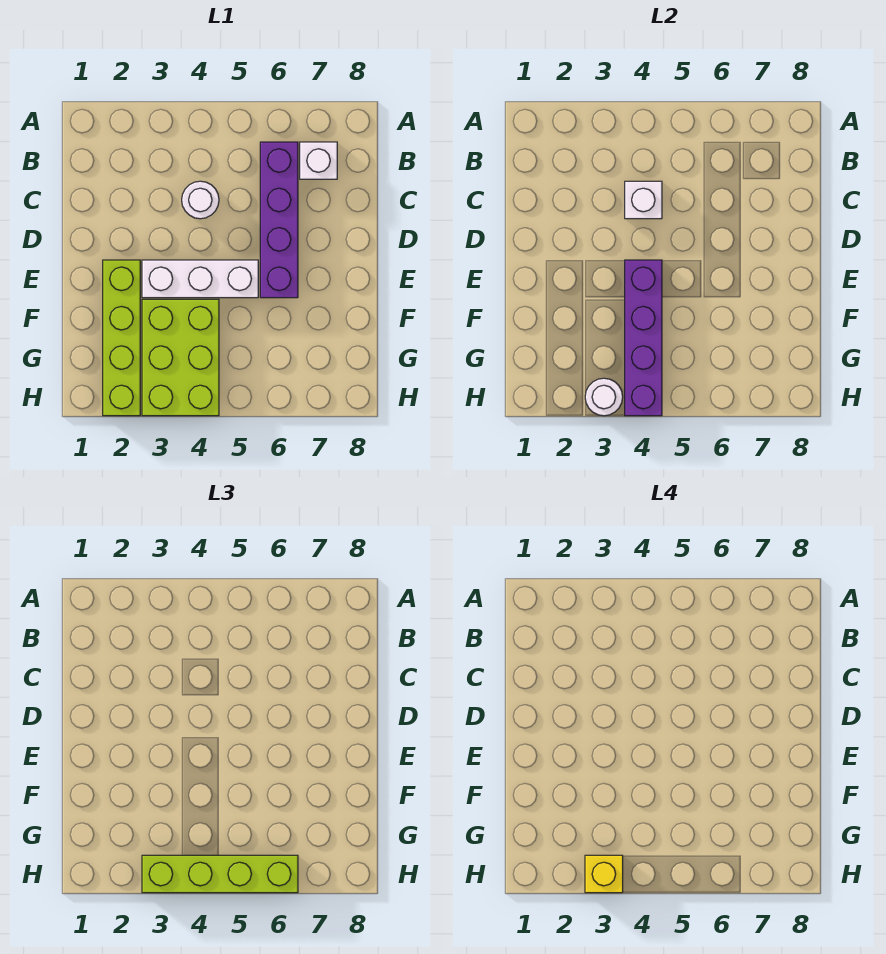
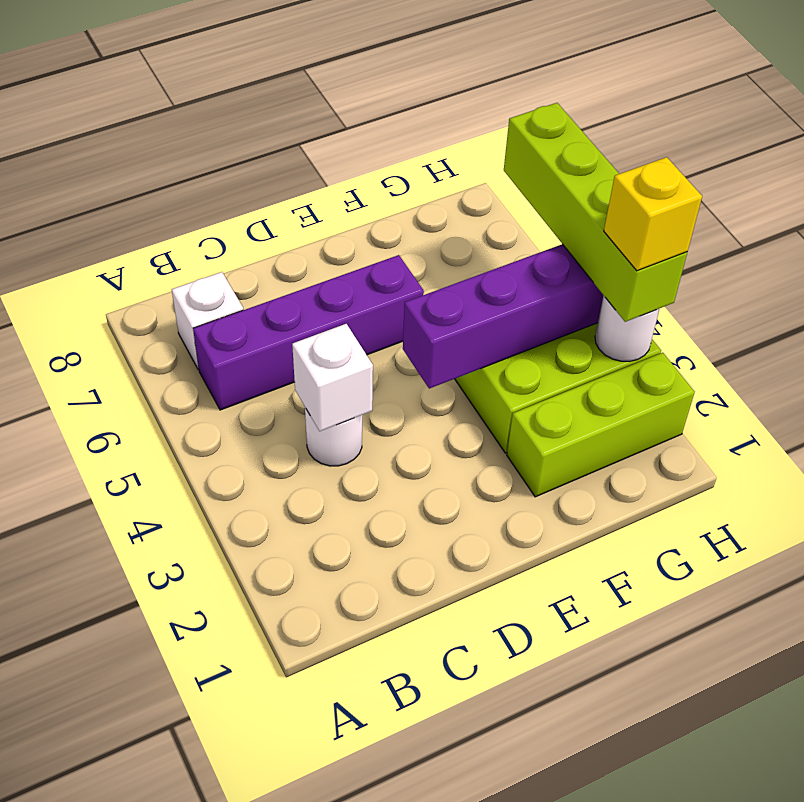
lime brick E2:H2 level 1 -> lime brick F2:H2 level 1
white brick E3:E5 level 1 -> none

